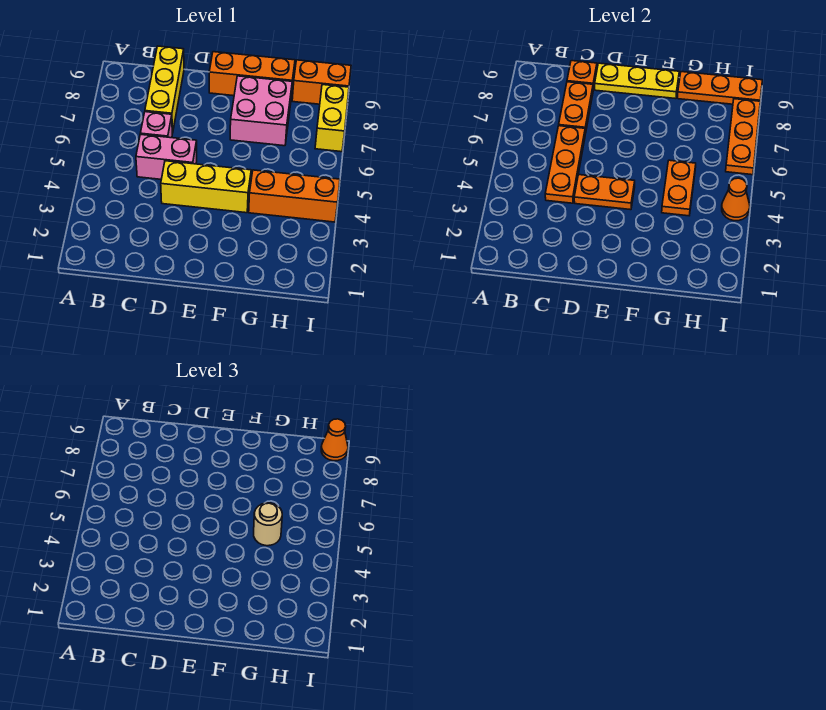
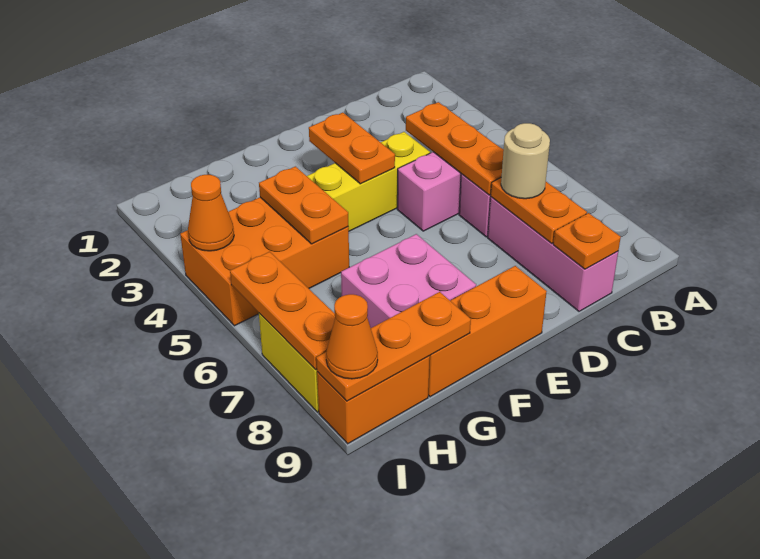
yellow brick C7:C9 level 1 -> pink brick C7:C9 level 1
orange plate D4:E4 level 2 -> orange plate E3:E4 level 2
yellow plate D9:F9 level 2 -> none
orange brick G4:I4 level 1 -> orange brick G4:I5 level 1
tan round brick G5 level 3 -> tan round brick C7 level 3

